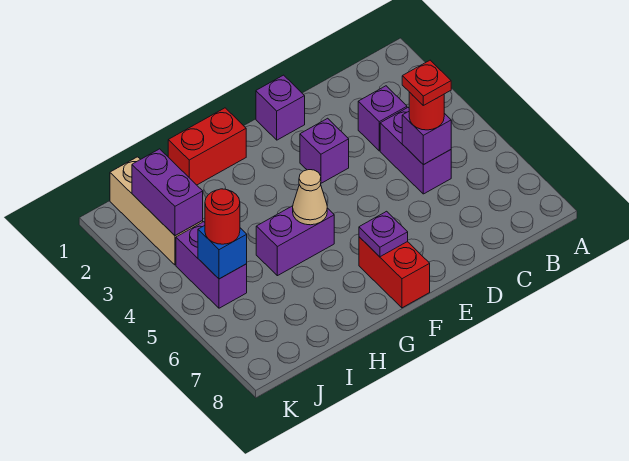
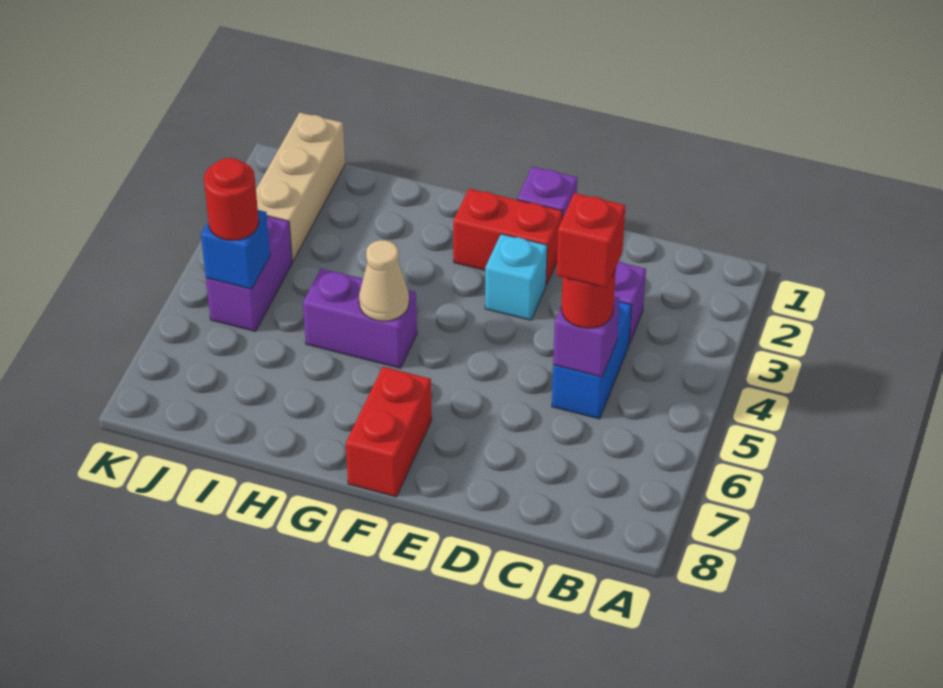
purple brick C4:C5 level 1 -> blue brick C4:C5 level 1
red plate C5 level 4 -> red brick C5 level 4
purple brick E3 level 1 -> cyan brick E3 level 1
purple plate F7 level 2 -> none
red brick G1:H1 level 1 -> red brick E2:F2 level 1
purple brick J2:J3 level 2 -> none

